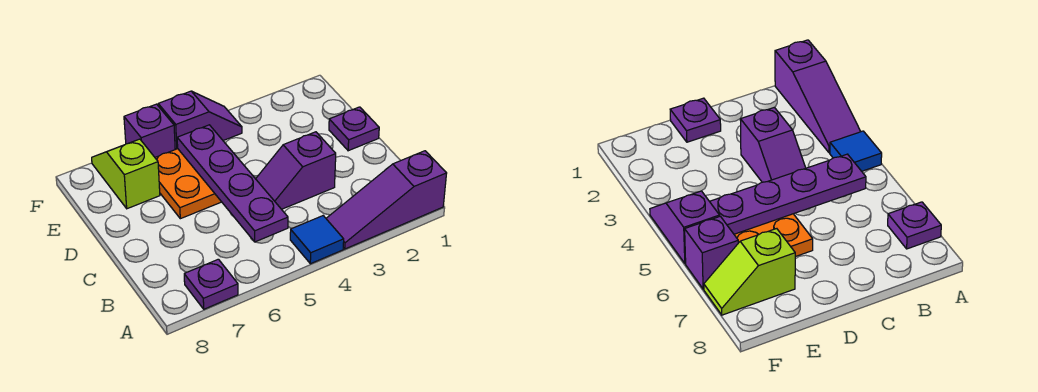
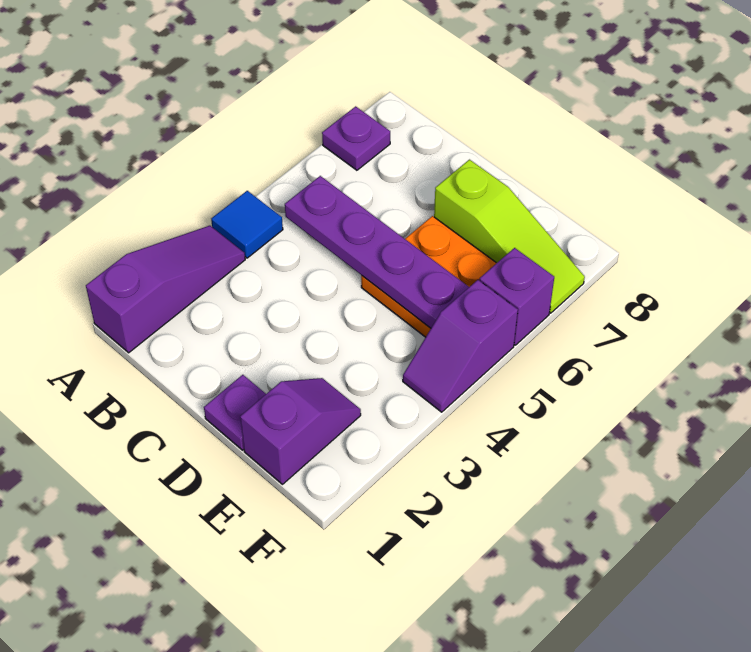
purple slope C3:C4 level 1 top 3 -> purple slope E1:E2 level 1 top 1
lime slope E7:F7 level 1 top E -> lime slope D7:F7 level 1 top D

